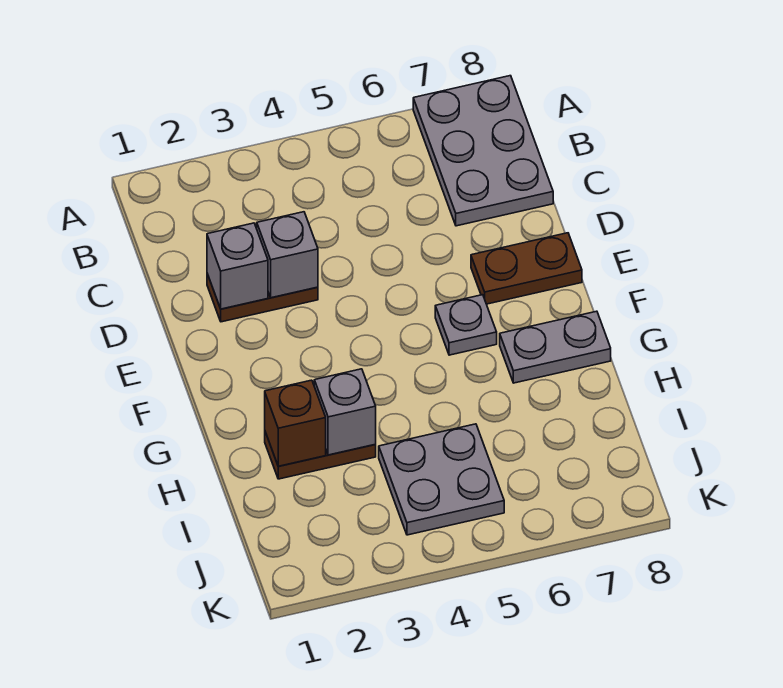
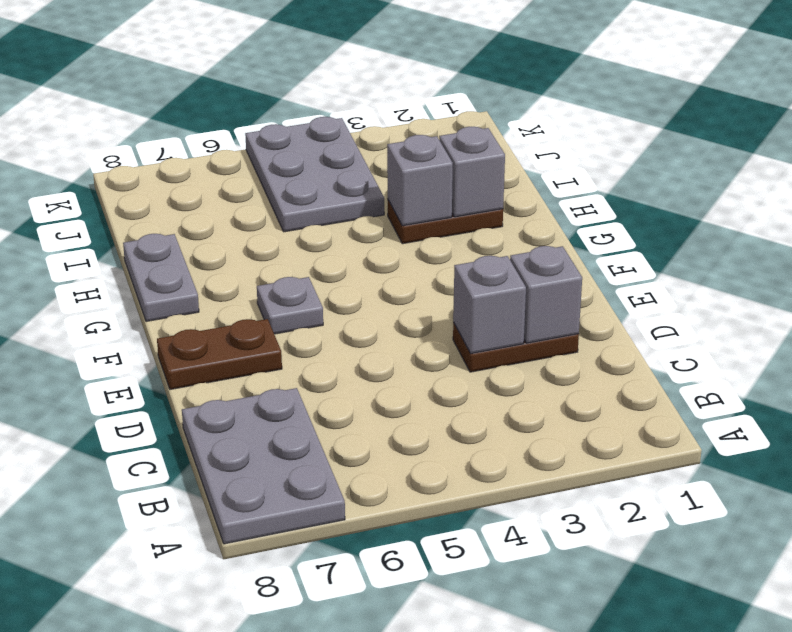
grey plate G7:G8 level 1 -> grey plate G8:H8 level 1
brown brick H2 level 2 -> grey brick H2 level 2
grey plate I4:J5 level 1 -> grey plate I4:K5 level 1

